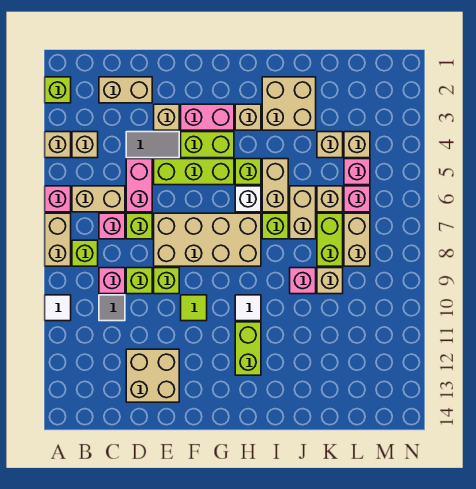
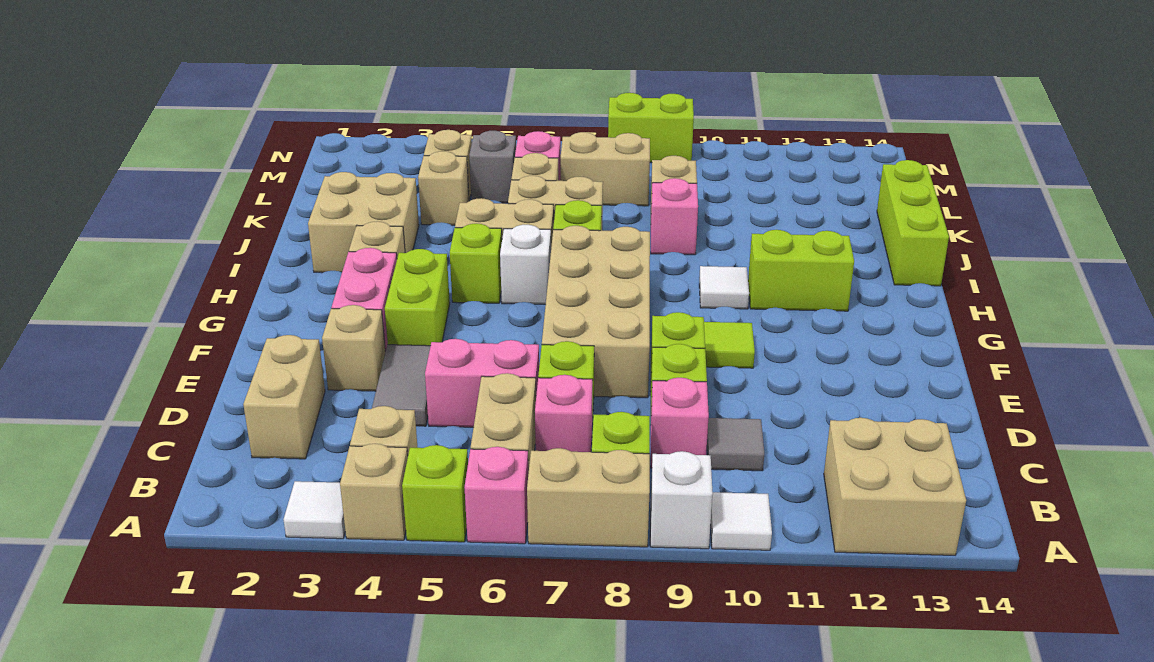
lime brick A2 level 1 -> lime brick A5 level 1
none -> white tile A3 level 1
none -> white brick A9 level 1
tan brick D12:E13 level 1 -> tan brick A12:B13 level 1
lime brick E5:G5 level 1 -> lime brick I14:K14 level 1
lime brick K7:K8 level 1 -> lime brick N8:N9 level 1
pink brick L5 level 1 -> grey brick L5 level 1

